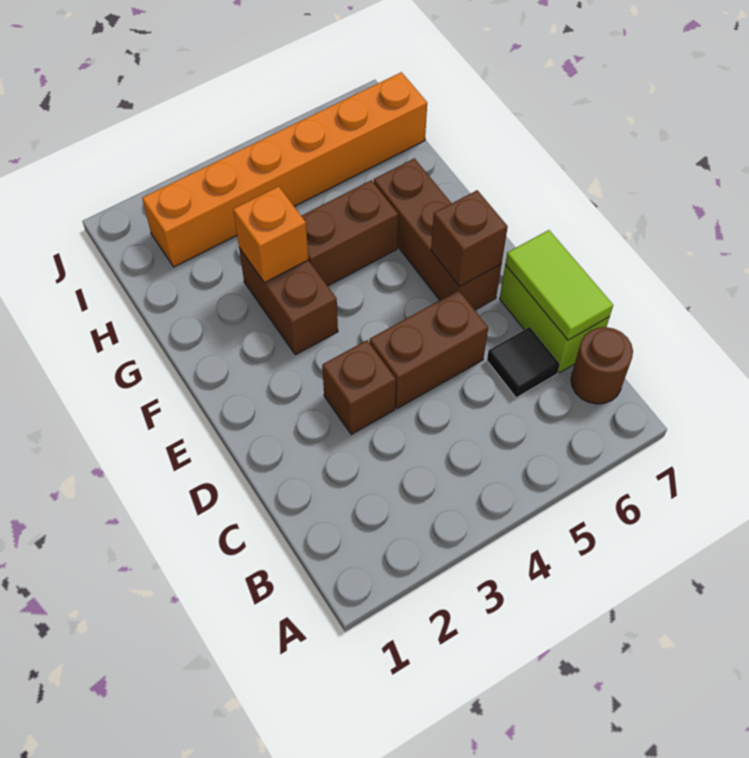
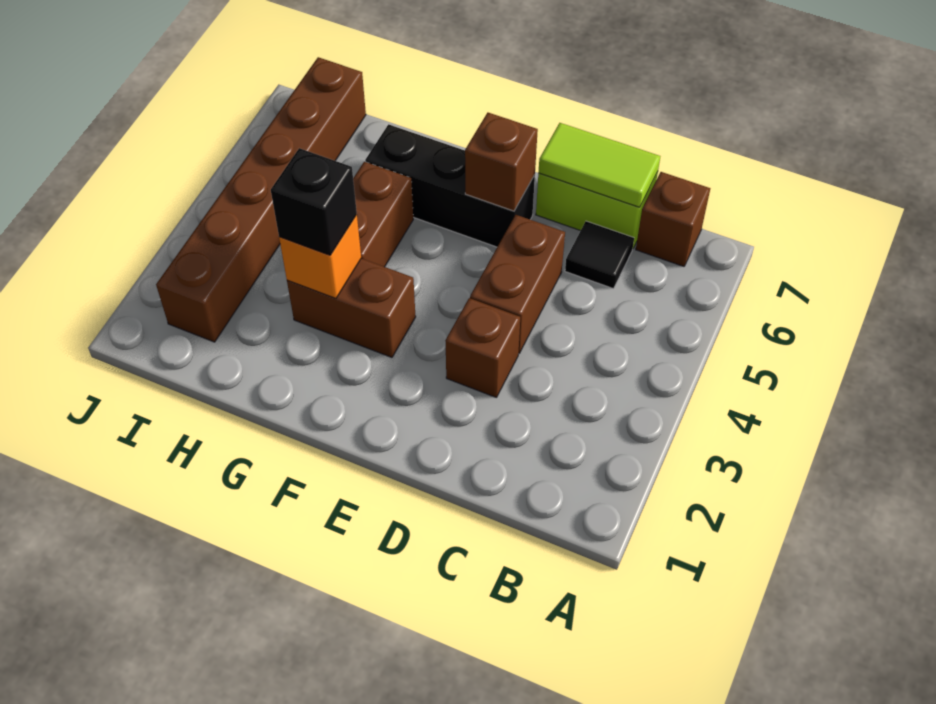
brown round brick B7 level 1 -> brown brick B7 level 1
brown brick E6:G6 level 1 -> black brick E6:G6 level 1
none -> black brick G3 level 3
orange brick I2:I7 level 1 -> brown brick I2:I7 level 1

